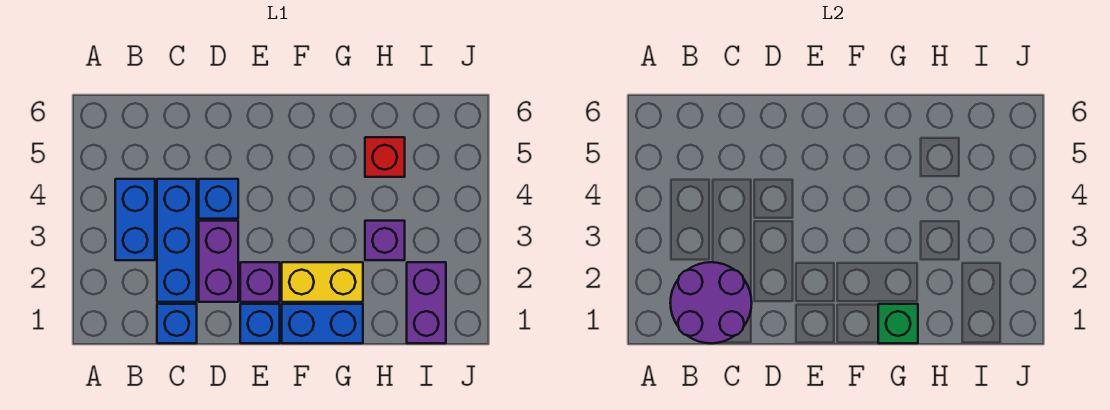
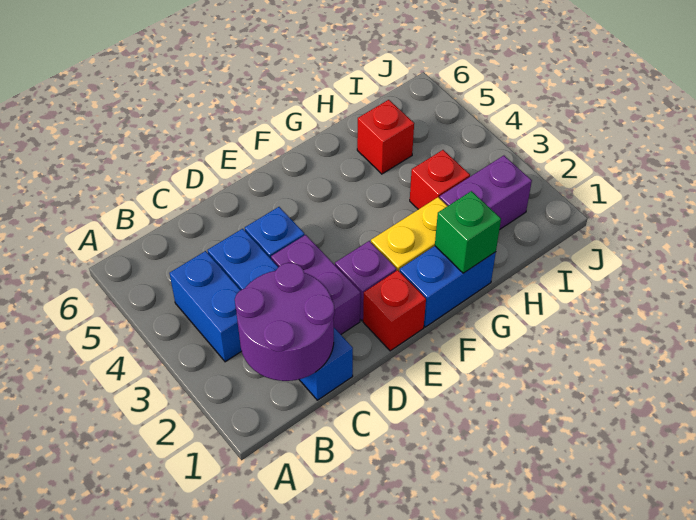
blue brick E1 level 1 -> red brick E1 level 1
purple brick H3 level 1 -> red brick H3 level 1
purple brick I1:I2 level 1 -> purple brick H2:I2 level 1

